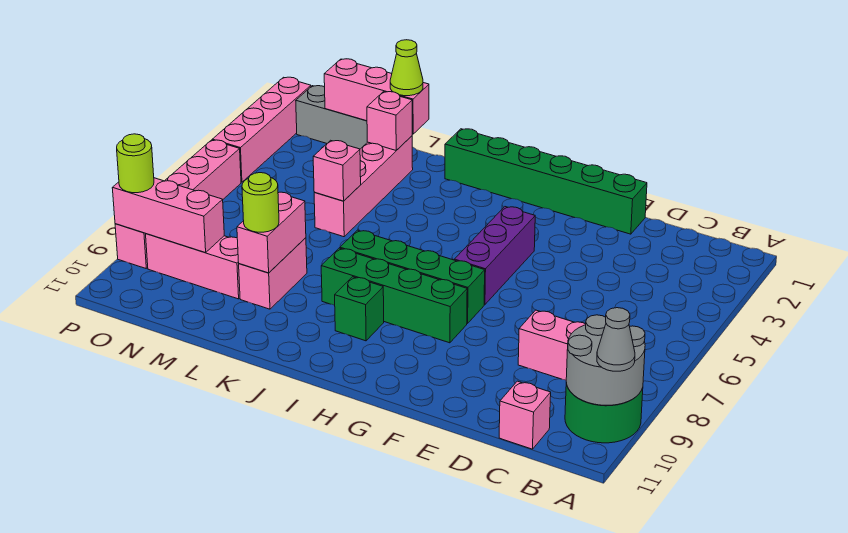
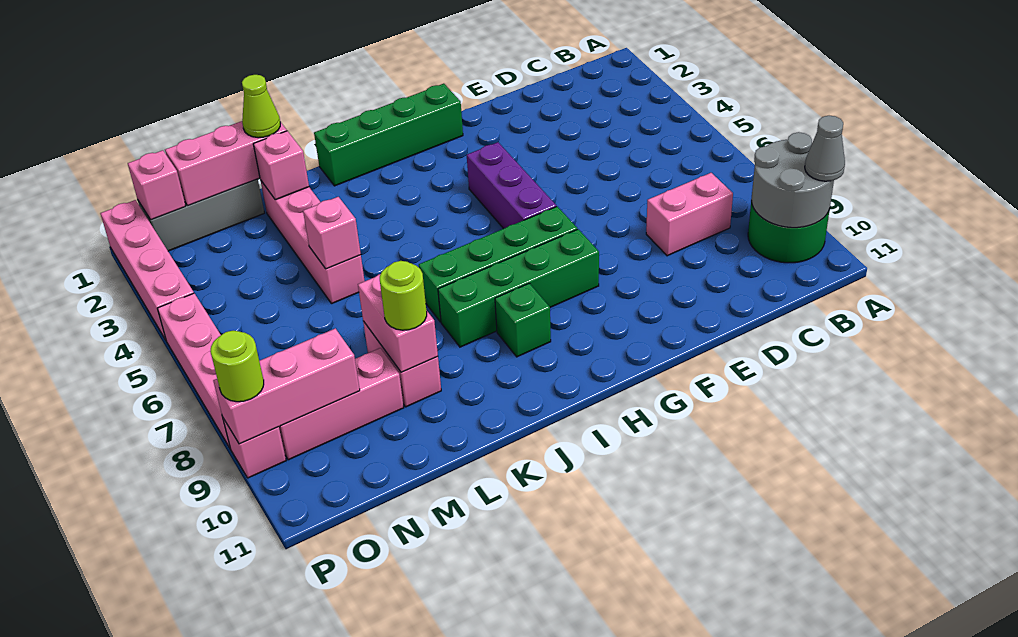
pink brick C11 level 1 -> pink brick O1 level 2
green brick E1:J1 level 1 -> green brick G1:J1 level 1

